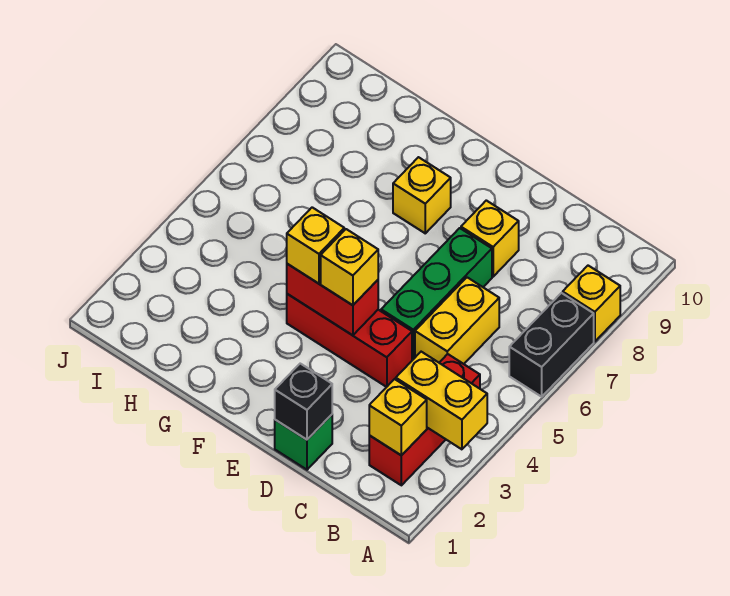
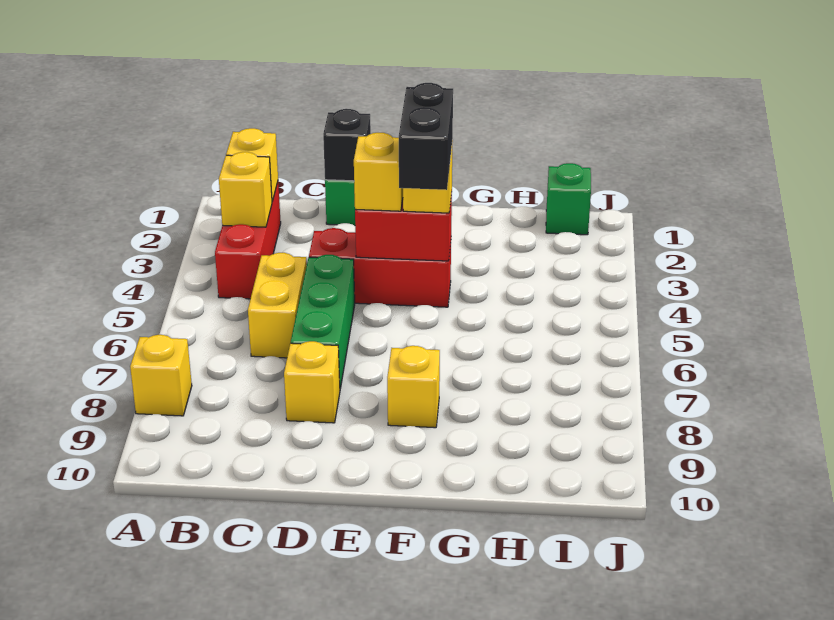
yellow brick A3:B3 level 2 -> yellow brick B3 level 2
black brick A6:A7 level 1 -> black brick F4:F5 level 4
none -> green brick I1 level 1

